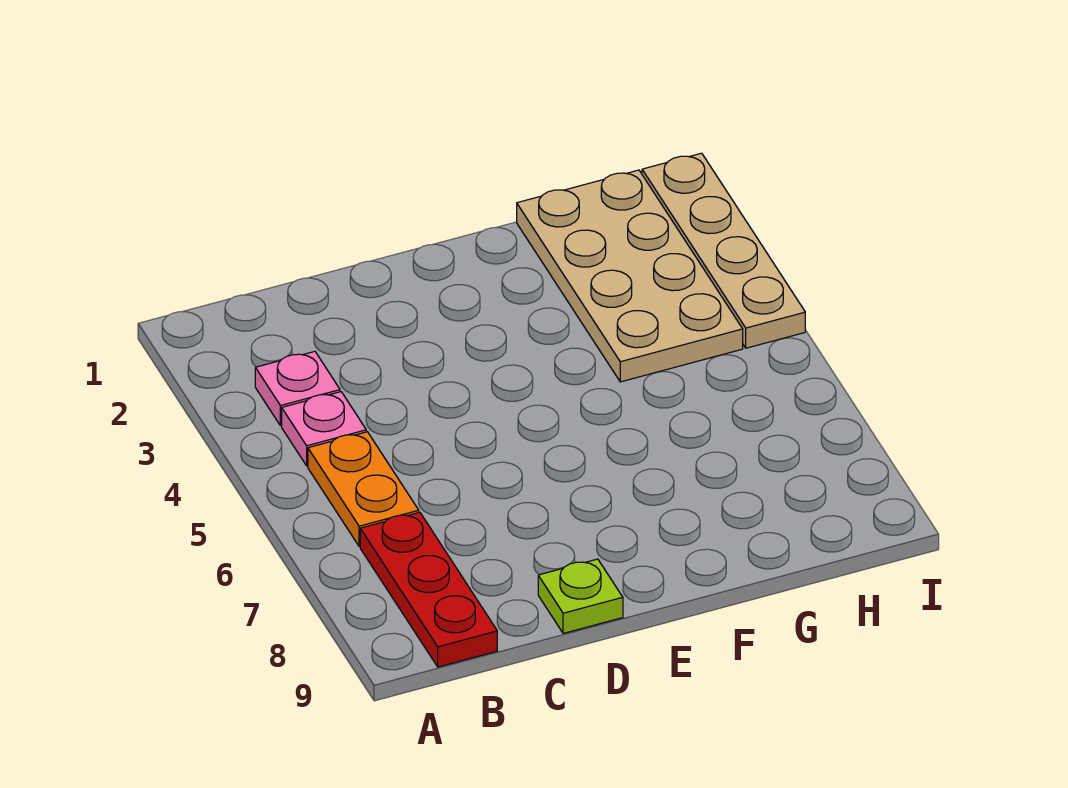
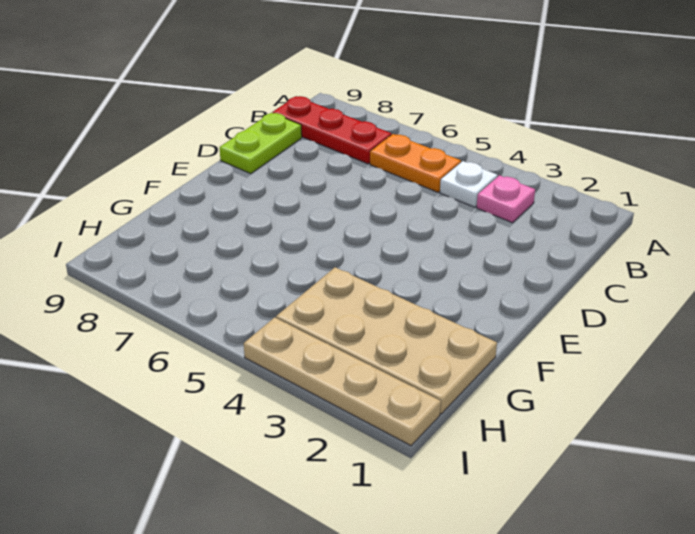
pink plate B4 level 1 -> white plate B4 level 1
lime plate D9 level 1 -> lime plate C9:D9 level 1

